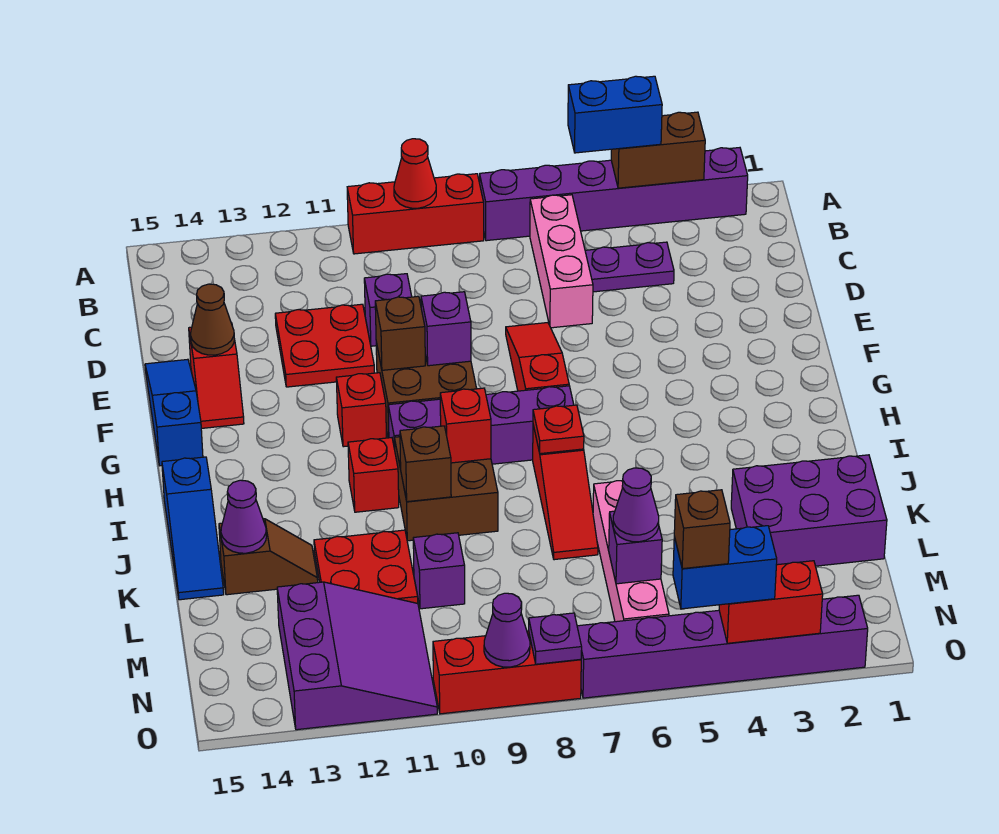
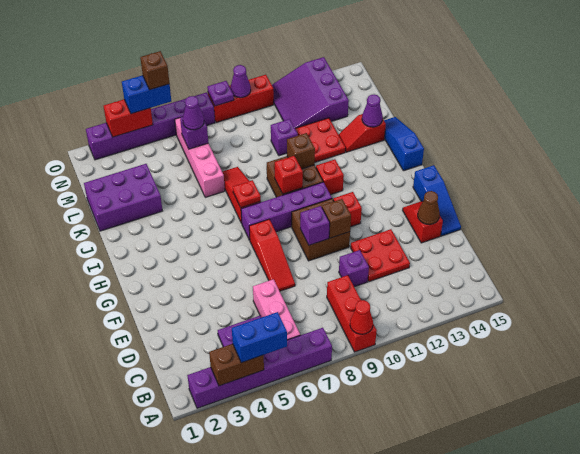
red brick A8:A10 level 1 -> red brick A9:C9 level 1
brown slope K13:K14 level 1 top 14 -> red slope K13:K14 level 1 top 14

